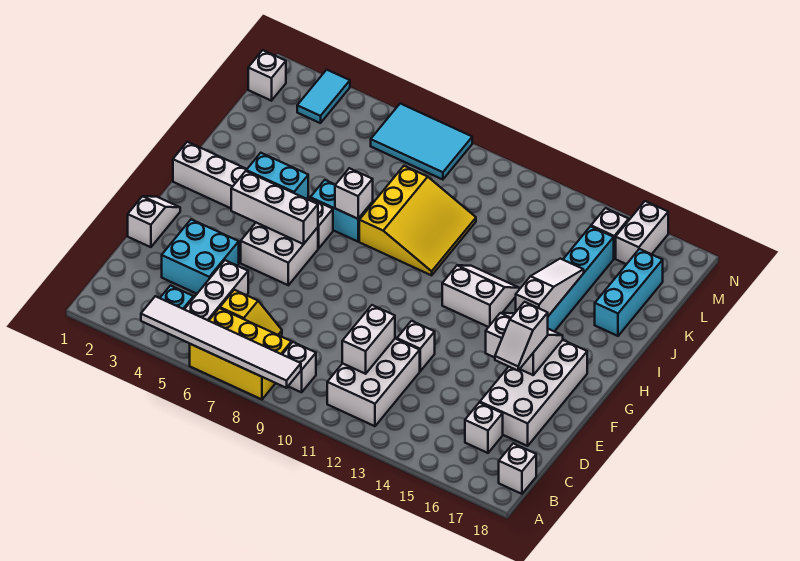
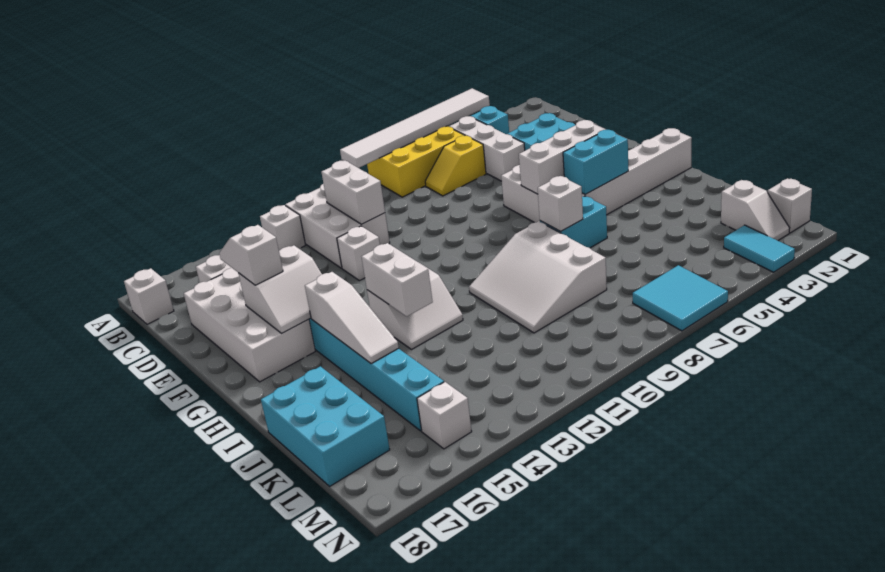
white brick B9 level 1 -> white brick B13 level 1
white slope E1:F1 level 1 top E -> white slope L2:M2 level 1 top L
yellow slope I8:K10 level 1 top 8 -> white slope I8:K10 level 1 top 8
cyan brick J17:L17 level 1 -> cyan brick J17:L18 level 1
cyan tile M6:N8 level 1 -> cyan tile M6:N7 level 1
white brick M16:N16 level 1 -> white brick H13:I13 level 2

